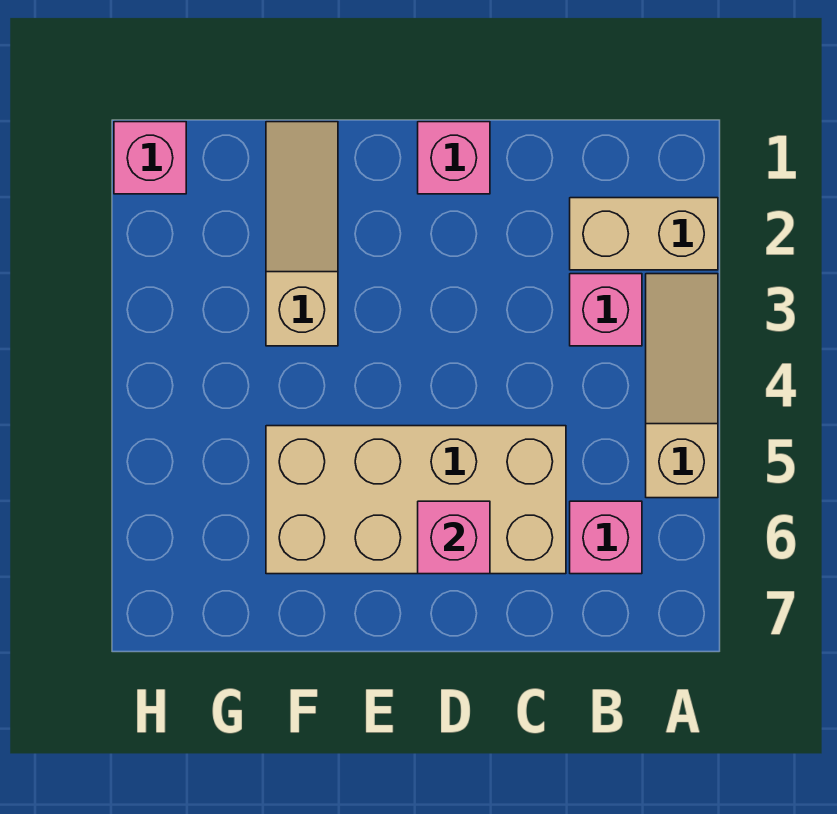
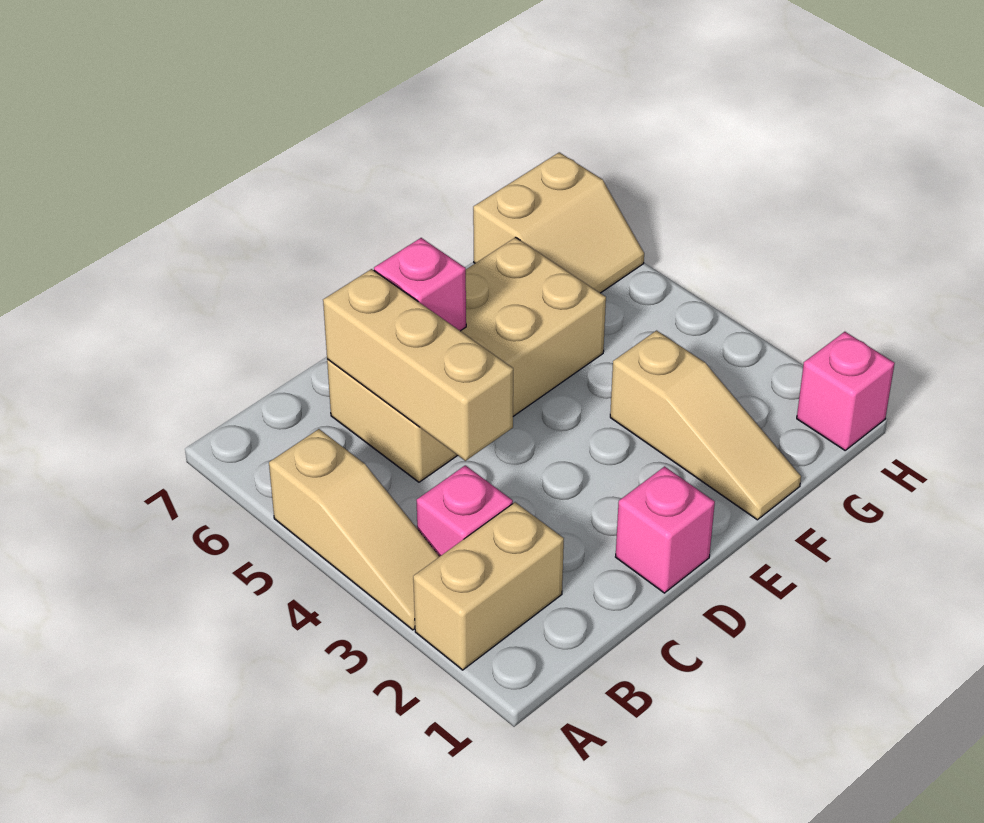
pink brick B6 level 1 -> none
none -> tan brick C4:C6 level 2
none -> tan slope G6:H7 level 1 top 7

